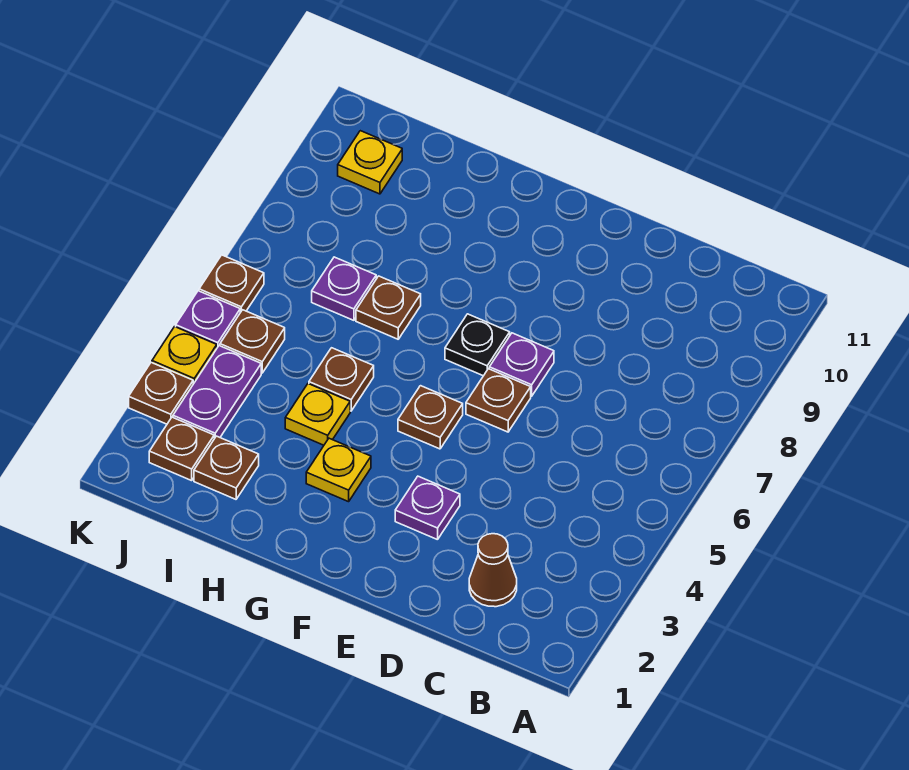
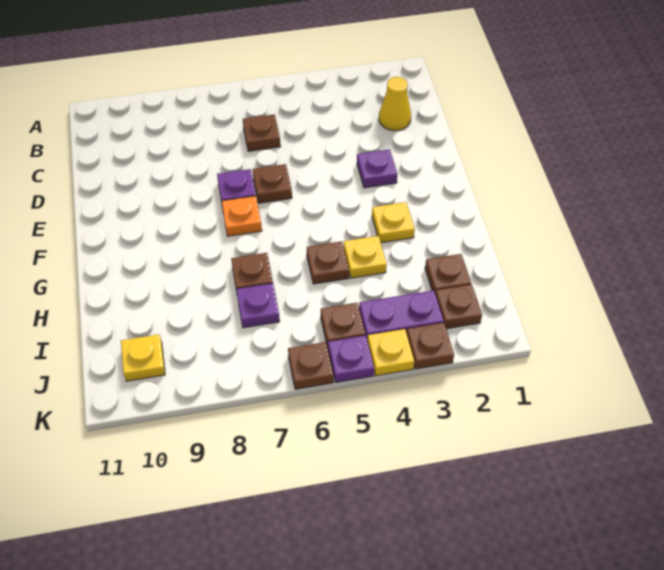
brown cone C2 level 1 -> yellow cone C2 level 1
brown plate F5 level 1 -> brown plate C6 level 1
black plate F7 level 1 -> orange plate F7 level 1

